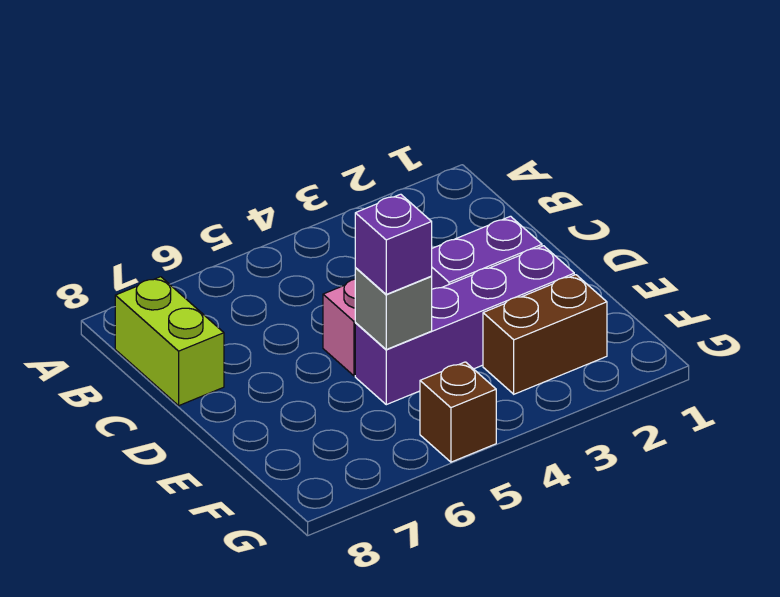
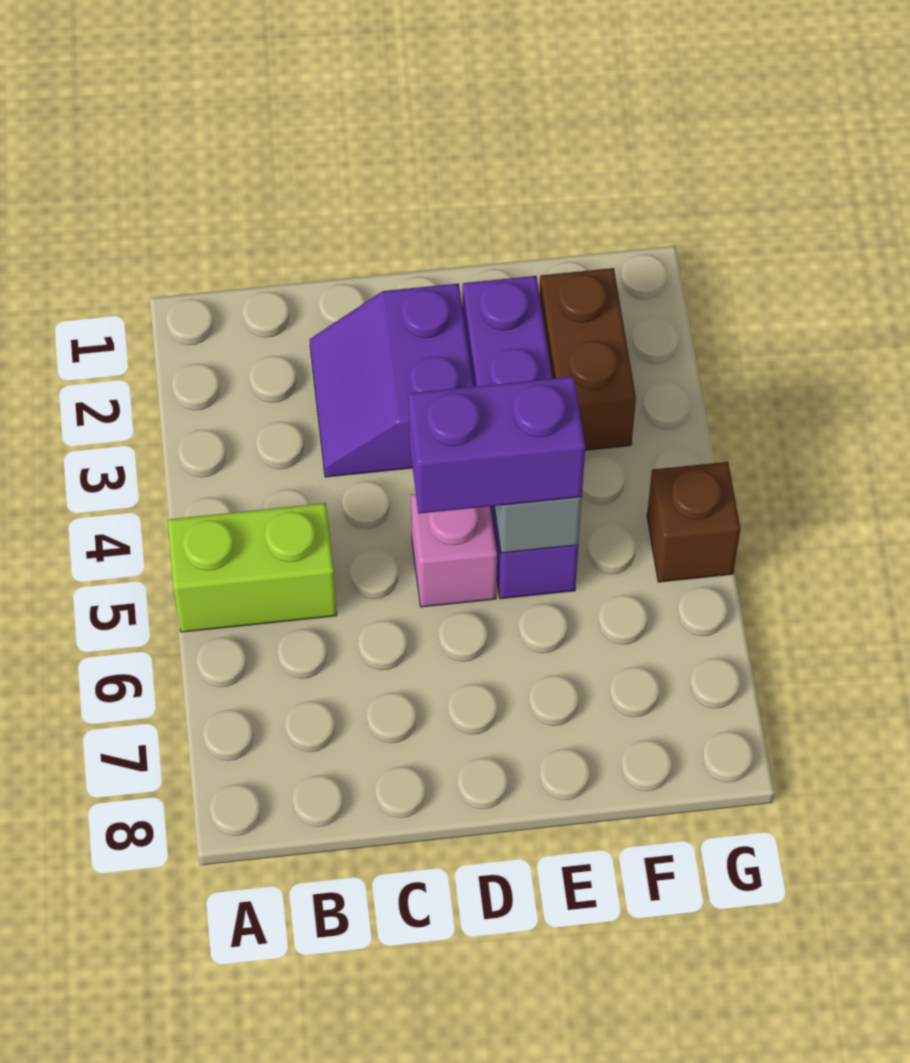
lime brick B8:C8 level 1 -> lime brick A5:B5 level 1
purple brick E5 level 3 -> purple brick D5:E5 level 3

